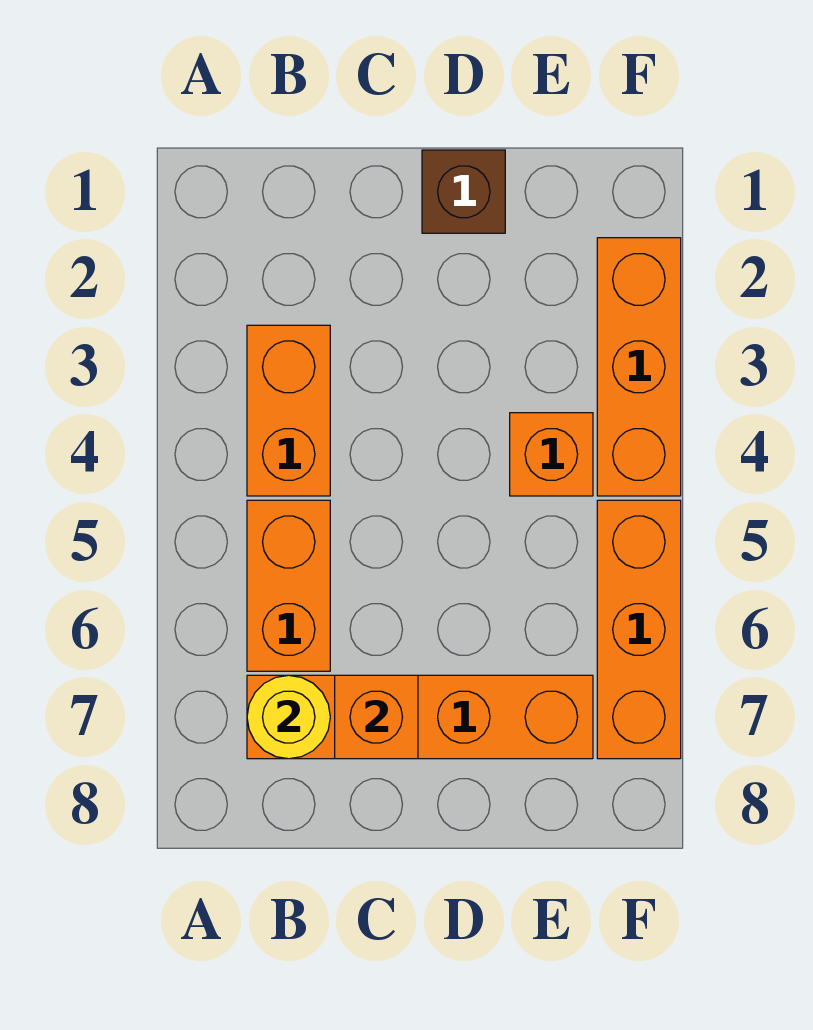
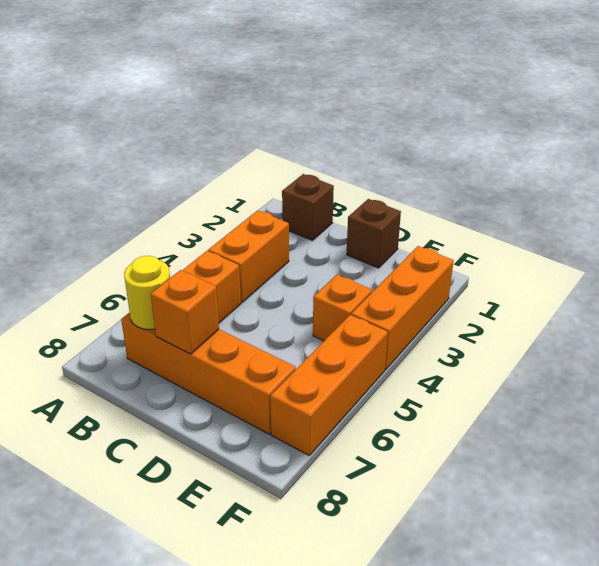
none -> brown brick B1 level 1

